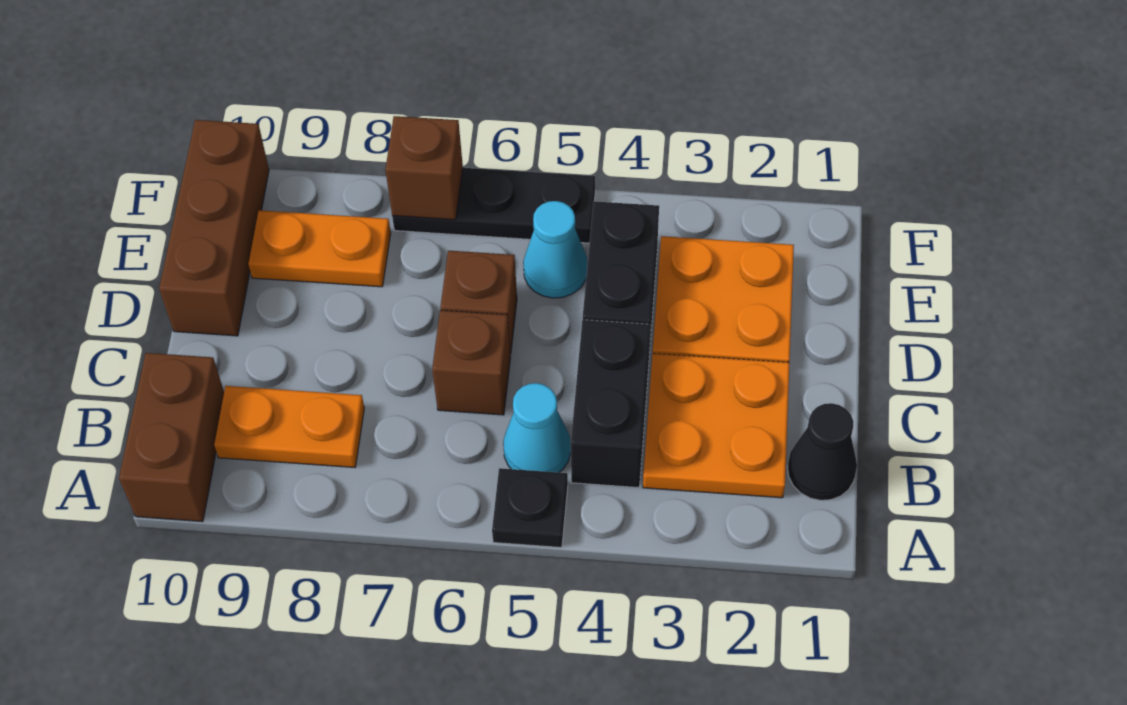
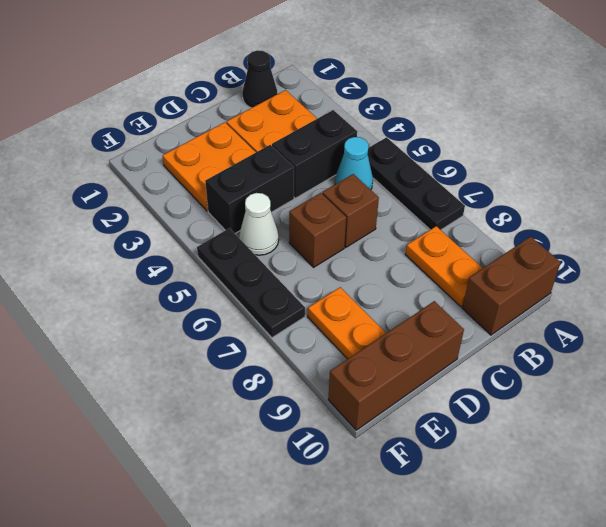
black plate A5 level 1 -> black plate A5:A7 level 1
cyan cone E5 level 1 -> white cone E5 level 1
brown brick F7 level 2 -> none

